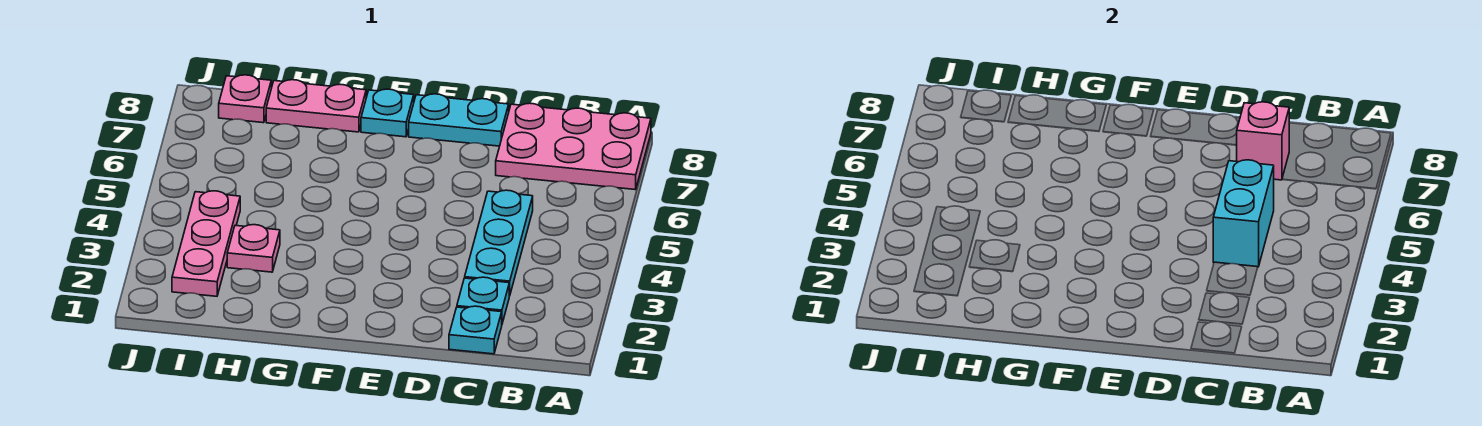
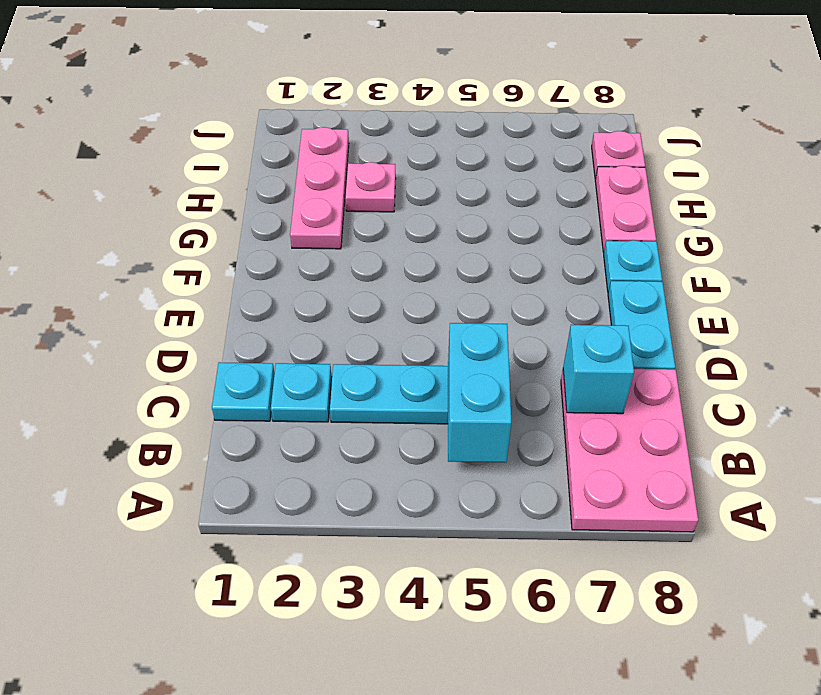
cyan brick C4:C5 level 2 -> cyan brick B5:C5 level 2
pink brick C7 level 2 -> cyan brick C7 level 2
pink plate I2:I4 level 1 -> pink plate G2:I2 level 1

